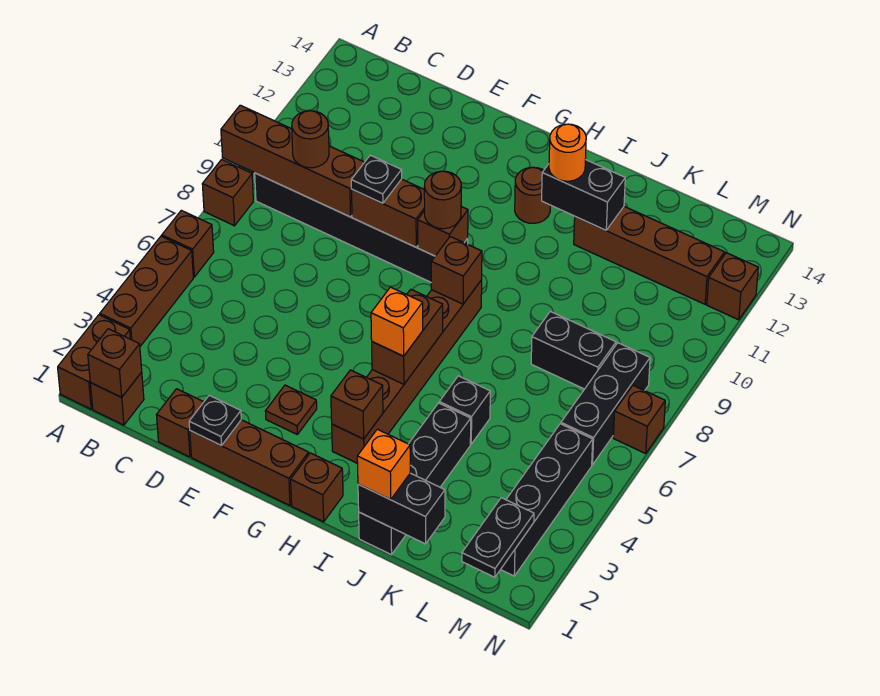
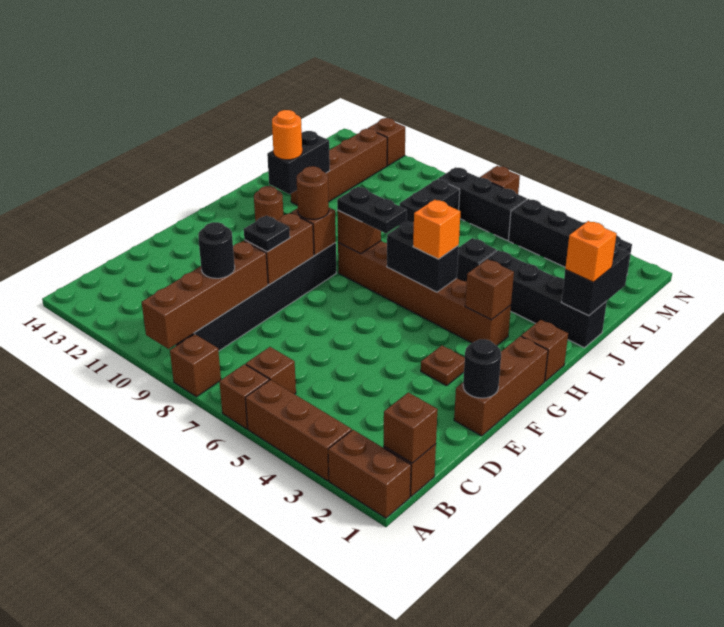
brown round brick C9 level 3 -> black round brick C9 level 3
brown brick D1 level 1 -> brown brick B6 level 1
black plate E1 level 2 -> black round brick E1 level 2
brown brick H5:H6 level 2 -> black brick H5:H6 level 2
black plate M1:M2 level 2 -> black plate H7:H8 level 3

